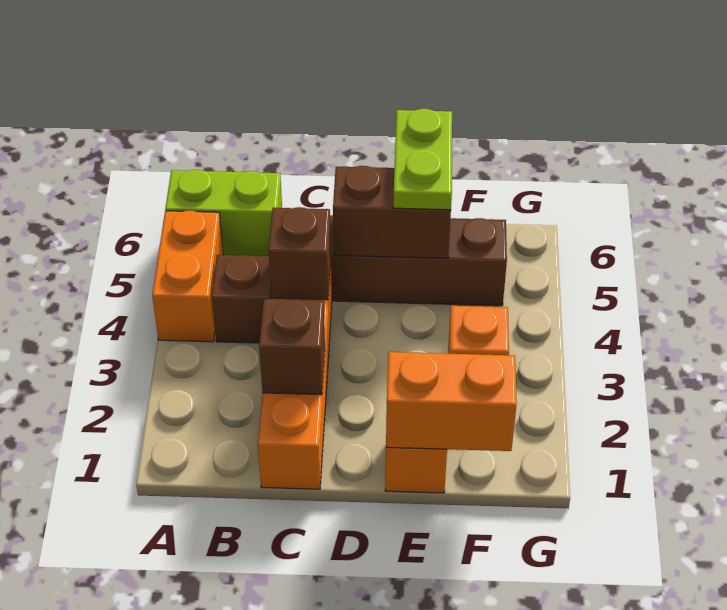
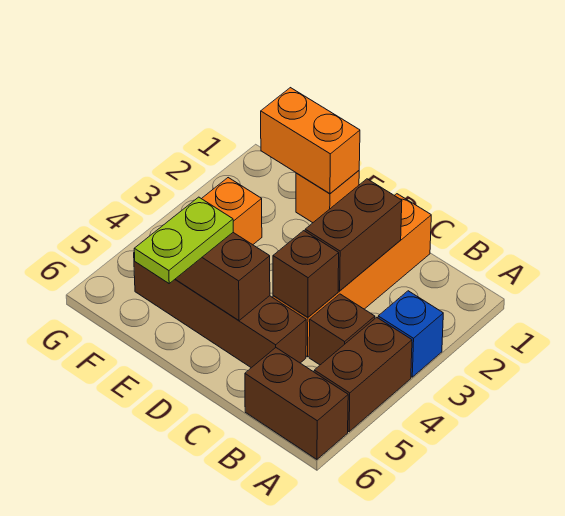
none -> blue brick A3 level 1
orange brick A4:A5 level 1 -> brown brick A4:A5 level 1
lime brick A6:B6 level 1 -> brown brick A6:B6 level 1
brown brick C2 level 2 -> brown brick C2:C3 level 2

